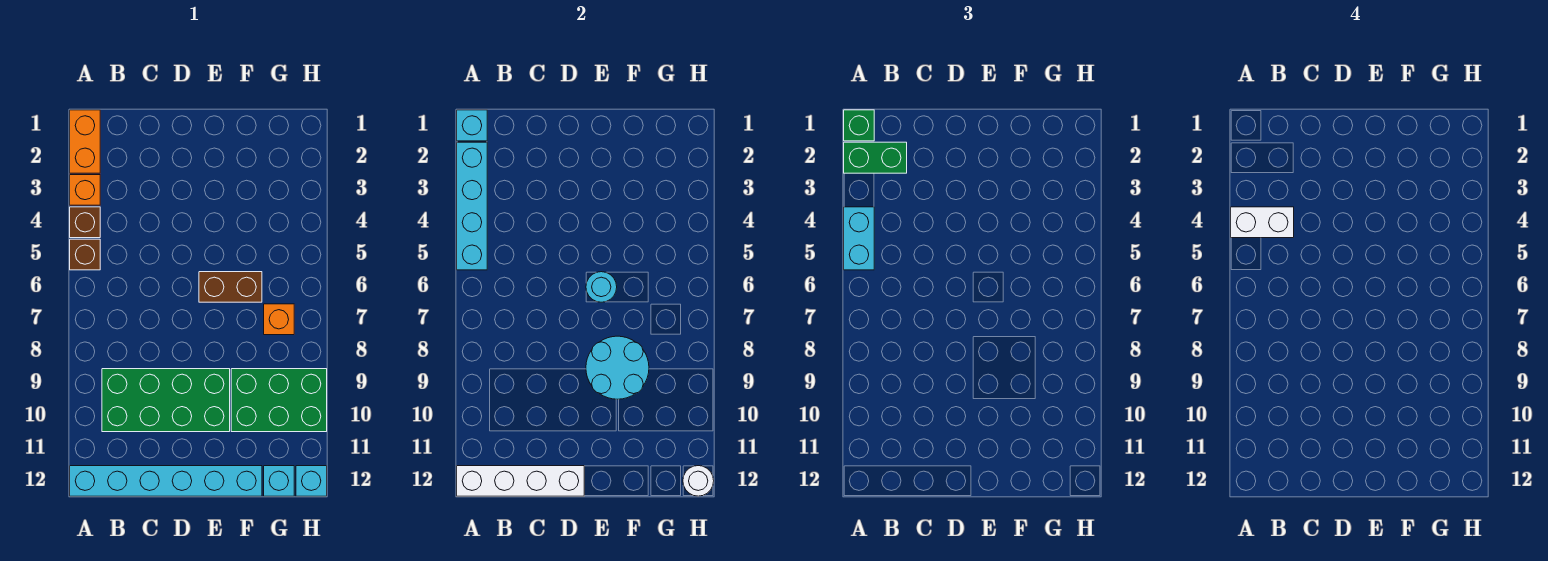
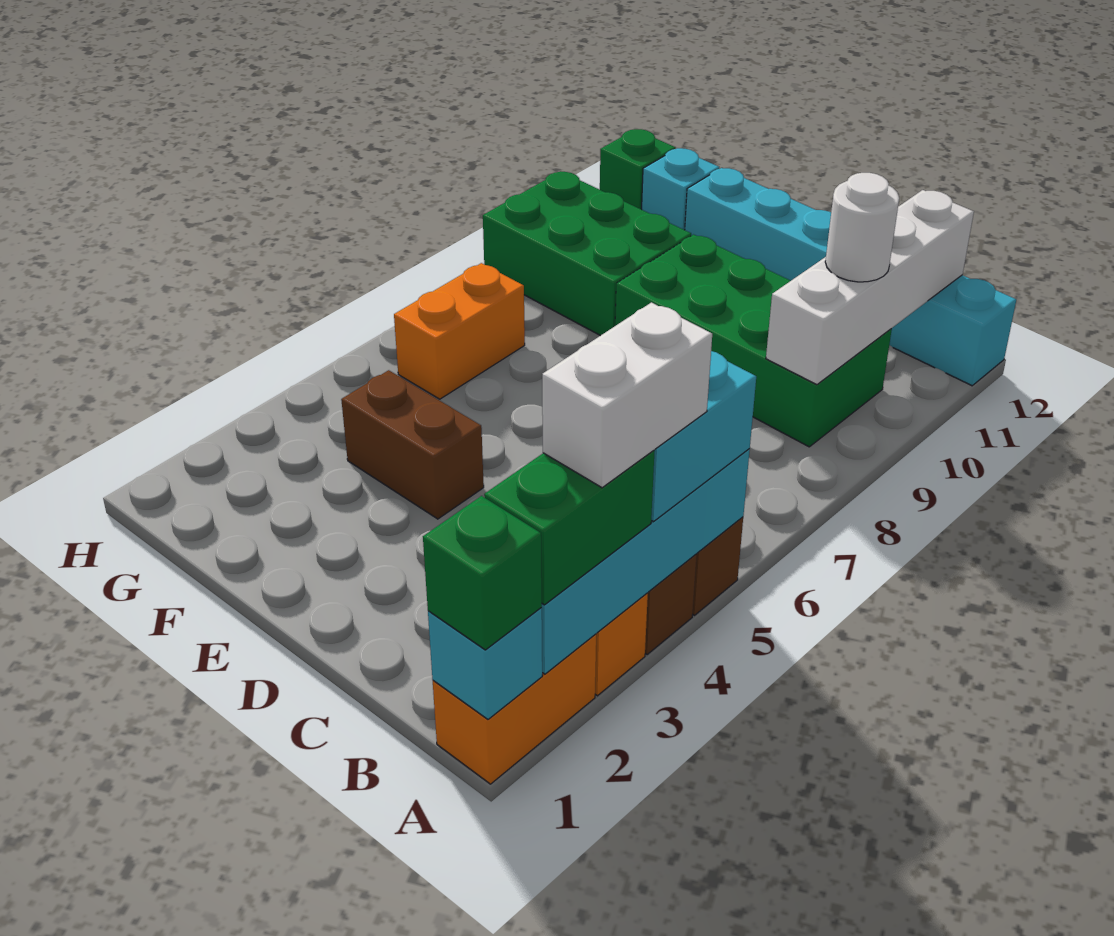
green brick A2:B2 level 3 -> green brick A2:A3 level 3
white brick A4:B4 level 4 -> white brick A3:A4 level 4
white brick A12:D12 level 2 -> white brick B9:B12 level 2
brown brick E6:F6 level 1 -> brown brick E4:F4 level 1
cyan round brick E6 level 2 -> none
cyan round brick E8:F9 level 2 -> none
orange brick G7 level 1 -> orange brick G6:G7 level 1
cyan brick H12 level 1 -> green brick H12 level 1
white round brick H12 level 2 -> white round brick B10 level 3

